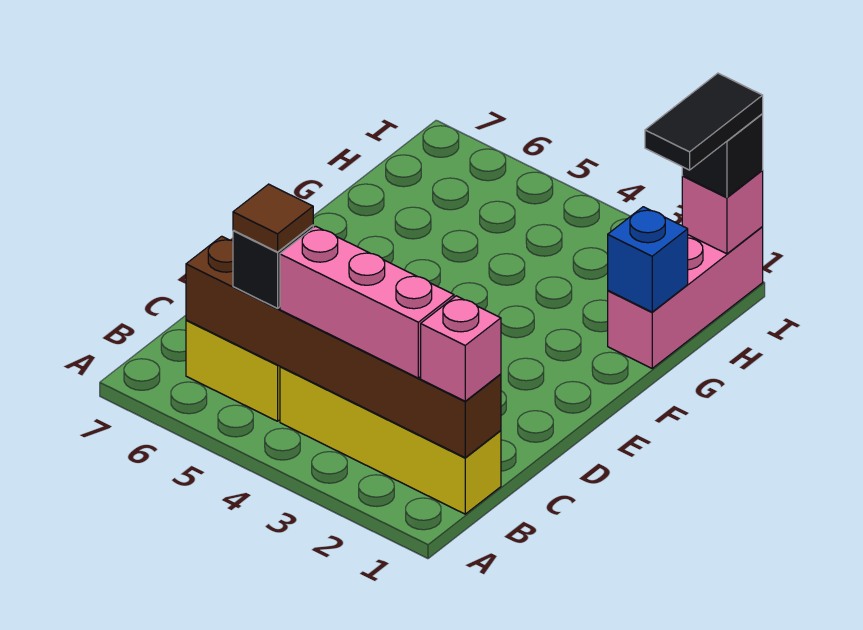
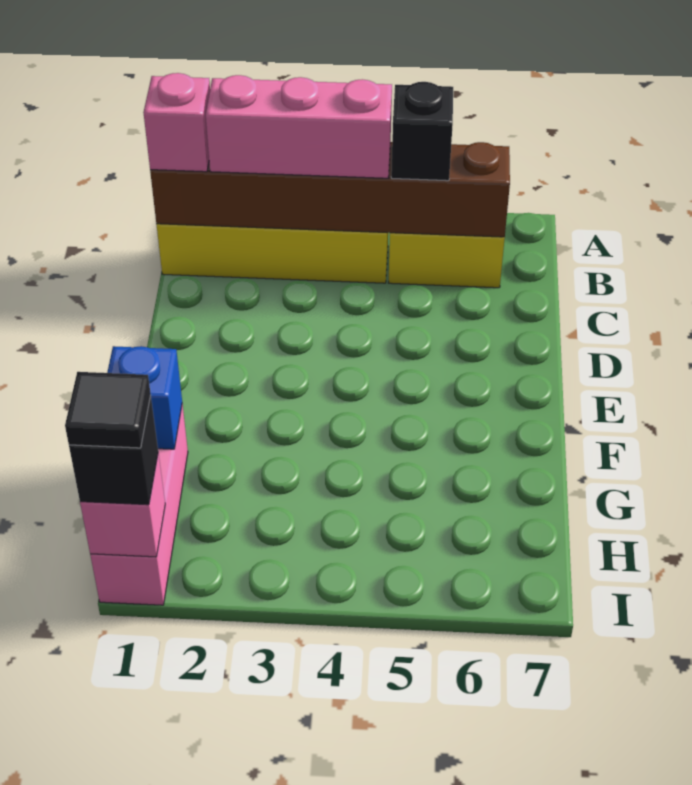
brown tile B5 level 4 -> none
black tile H1:I1 level 4 -> black tile I1 level 4

